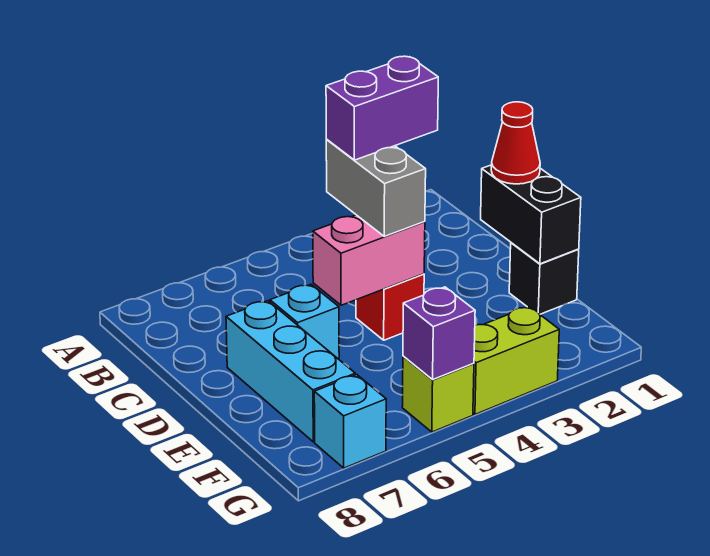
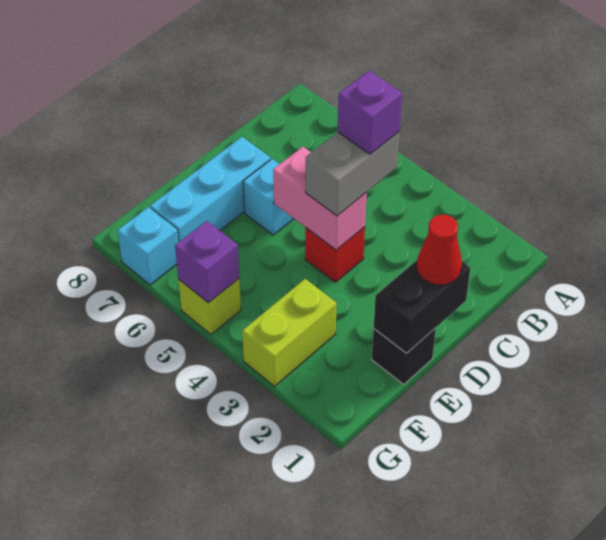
purple brick C3:C4 level 4 -> purple brick C4 level 4
lime brick G3:G4 level 1 -> lime brick F3:G3 level 1

